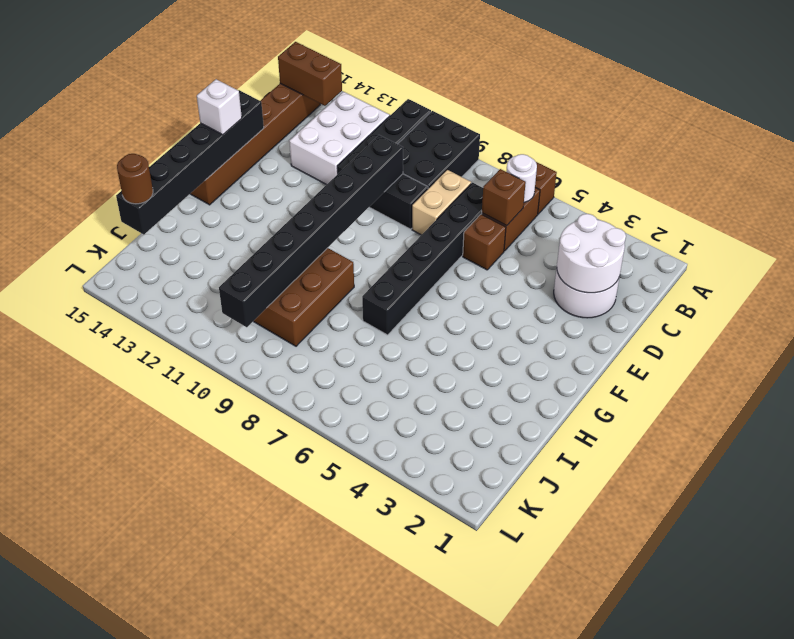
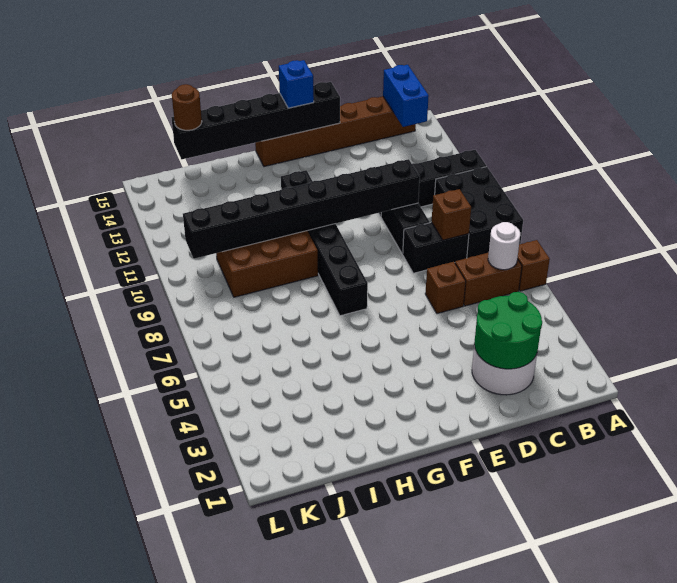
black brick A9:C10 level 1 -> black brick A8:B10 level 1
white brick B12:D13 level 1 -> none
brown brick B14:B15 level 2 -> blue brick B14:B15 level 2
white round brick C2:D3 level 2 -> green round brick C2:D3 level 2
brown brick C6 level 2 -> brown brick C8 level 2
black brick C7:H7 level 1 -> black brick G7:G12 level 1
tan brick C8:D8 level 1 -> black brick C8:D8 level 1
white brick F15 level 3 -> blue brick F15 level 3

